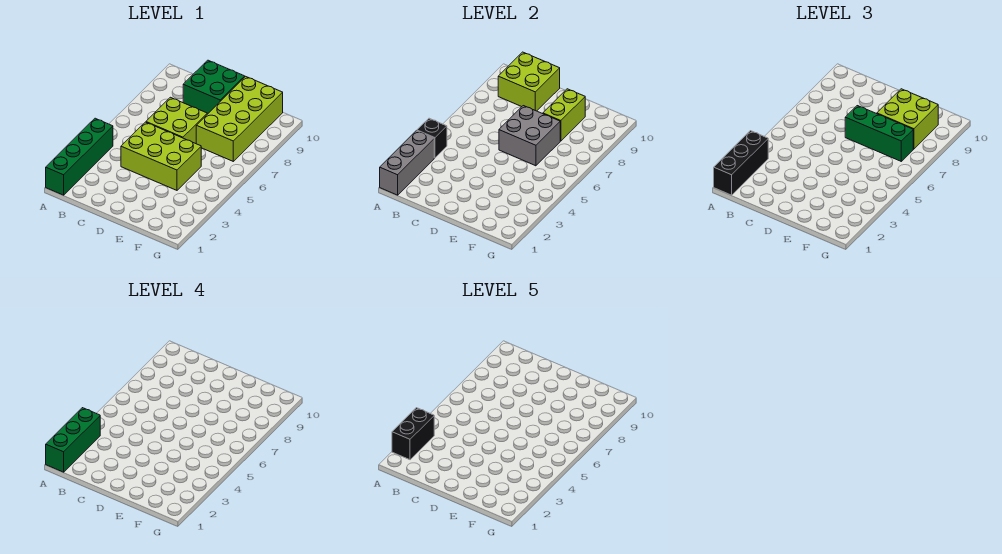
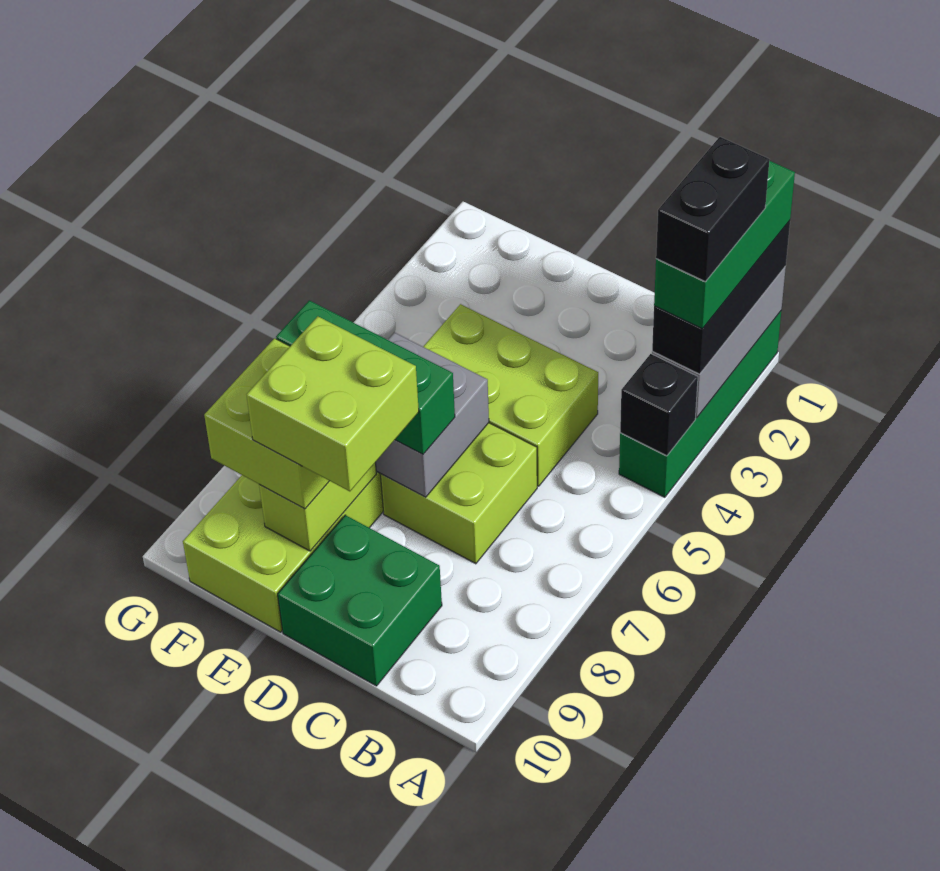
lime brick B9:C10 level 2 -> lime brick D8:E9 level 4

